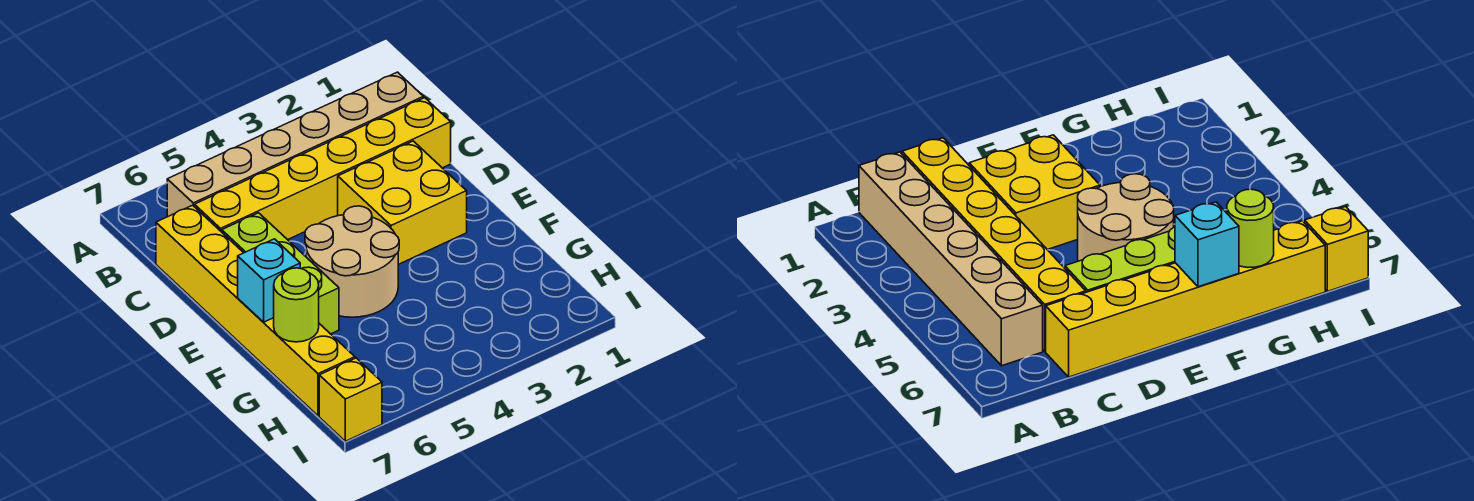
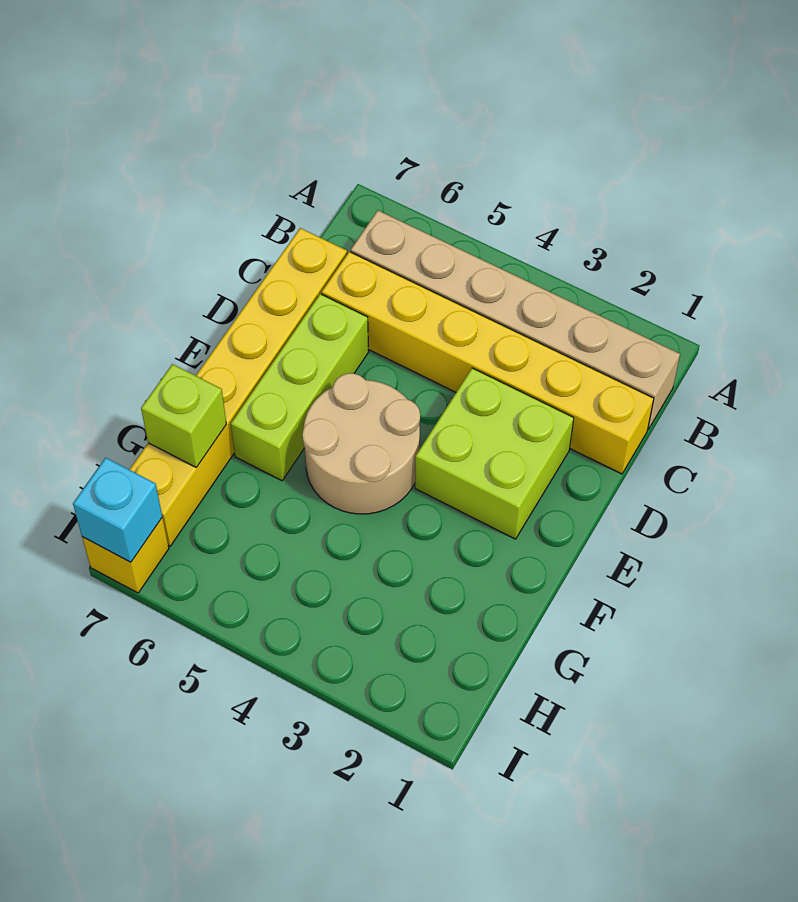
yellow brick D2:E3 level 1 -> lime brick D2:E3 level 1
cyan brick F7 level 2 -> cyan brick I7 level 2
lime round brick G7 level 2 -> lime brick G7 level 2

